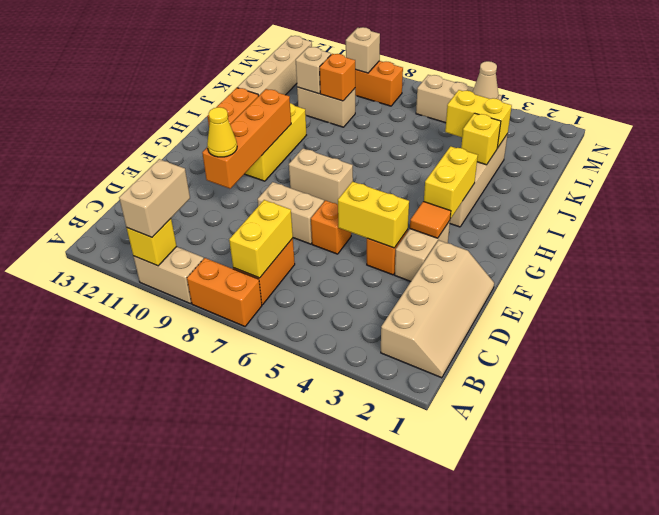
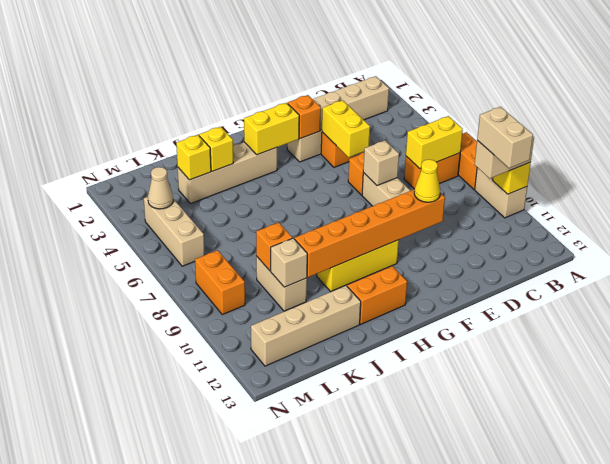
orange brick E10:H10 level 2 -> orange brick E10:J10 level 2
orange tile F3 level 2 -> orange brick F3 level 2
tan brick G7:G8 level 1 -> tan brick B10:B11 level 4
yellow brick K3:K4 level 2 -> yellow brick K3 level 2
tan brick M9 level 2 -> tan brick E7 level 2

